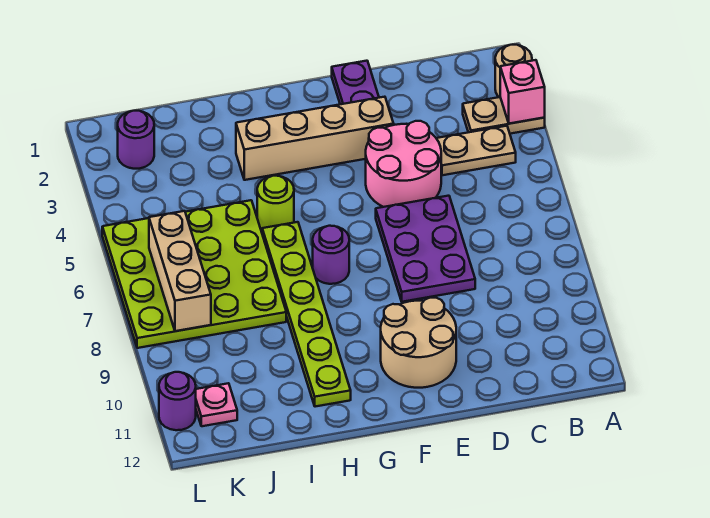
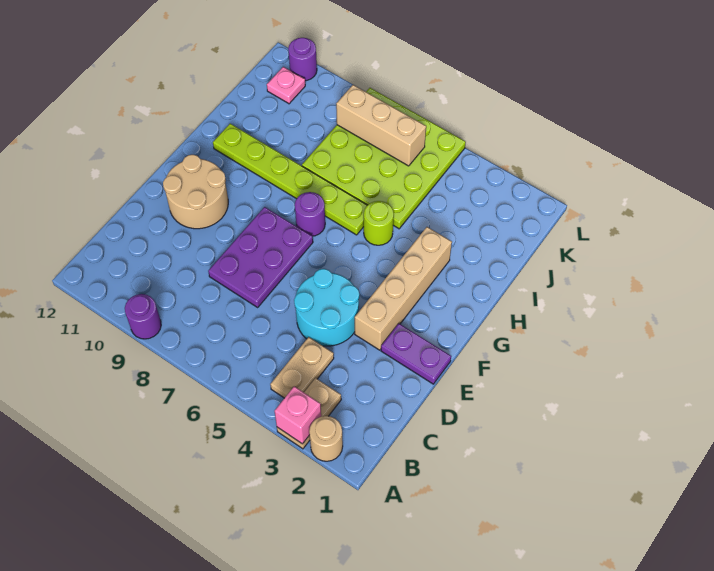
pink round brick D4:E5 level 1 -> cyan round brick D4:E5 level 1
purple plate D6:E8 level 1 -> purple plate D7:F8 level 1
purple round brick K2 level 1 -> purple round brick A9 level 1

